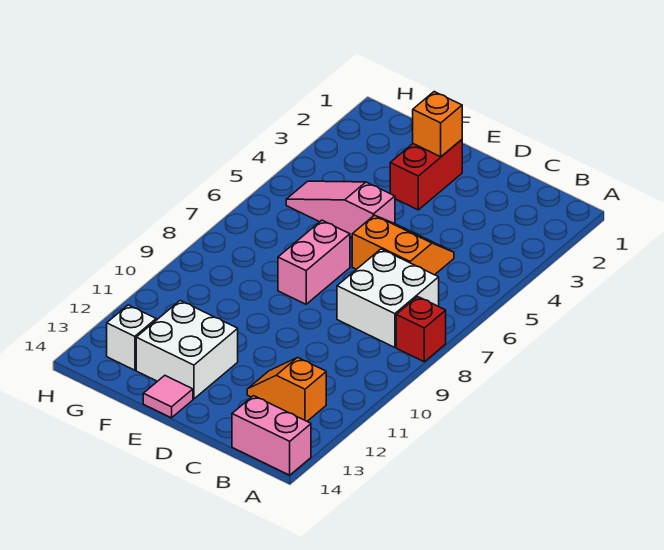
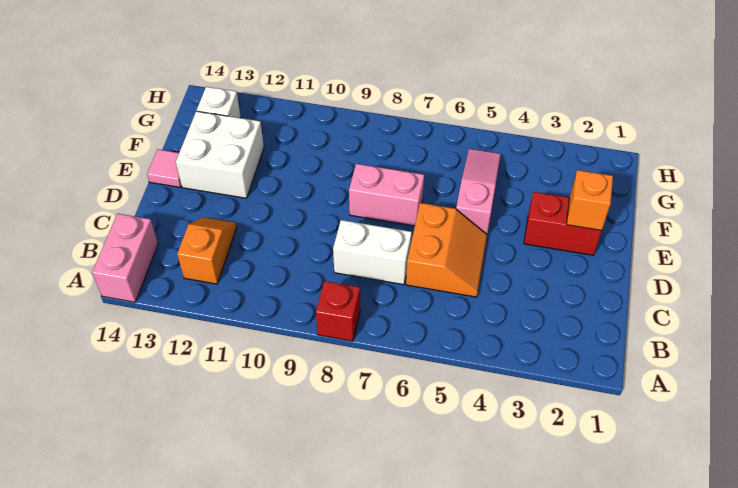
white brick B7:C8 level 1 -> white brick C7:C8 level 1

